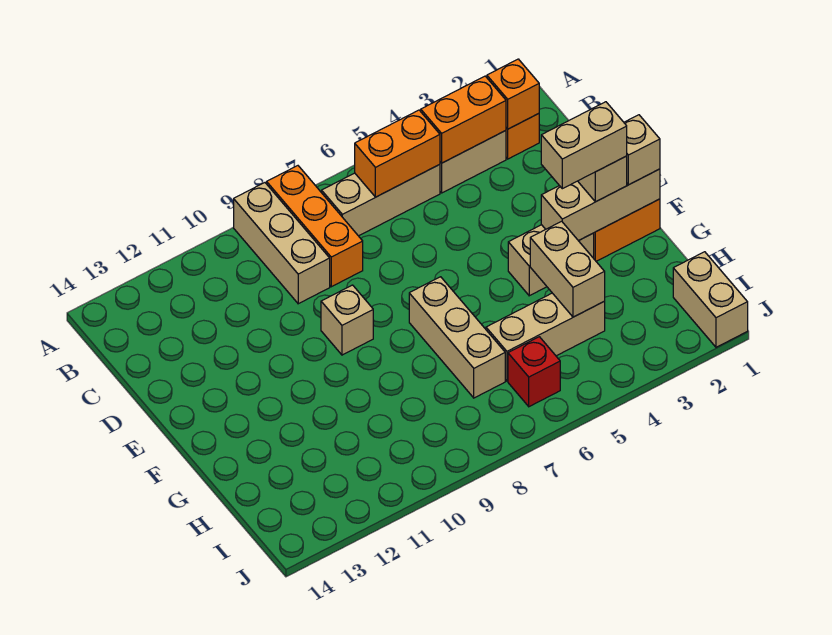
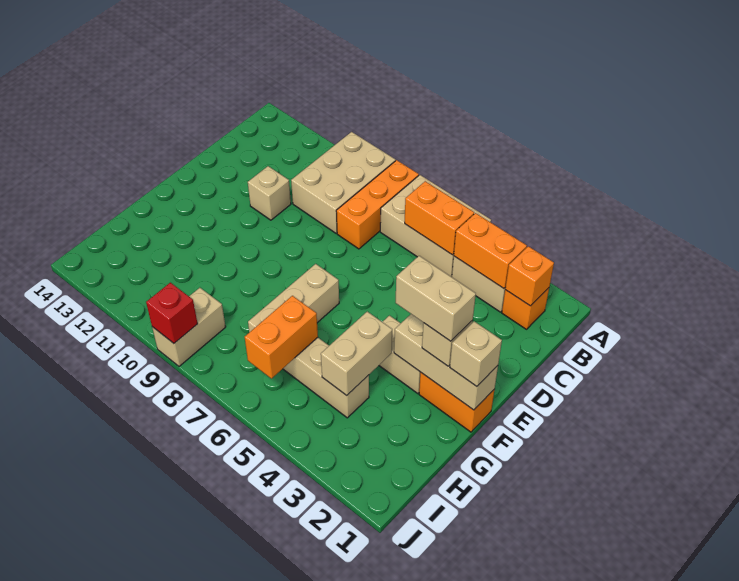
tan brick A9:C9 level 1 -> tan brick A9:C10 level 1
tan brick B5:B7 level 1 -> tan brick A5:B7 level 1
tan brick E9 level 1 -> tan brick D11 level 1
none -> orange brick H6:I6 level 2
tan brick I1:J1 level 1 -> tan brick I9:J9 level 1
red brick I6 level 1 -> red brick J9 level 2

